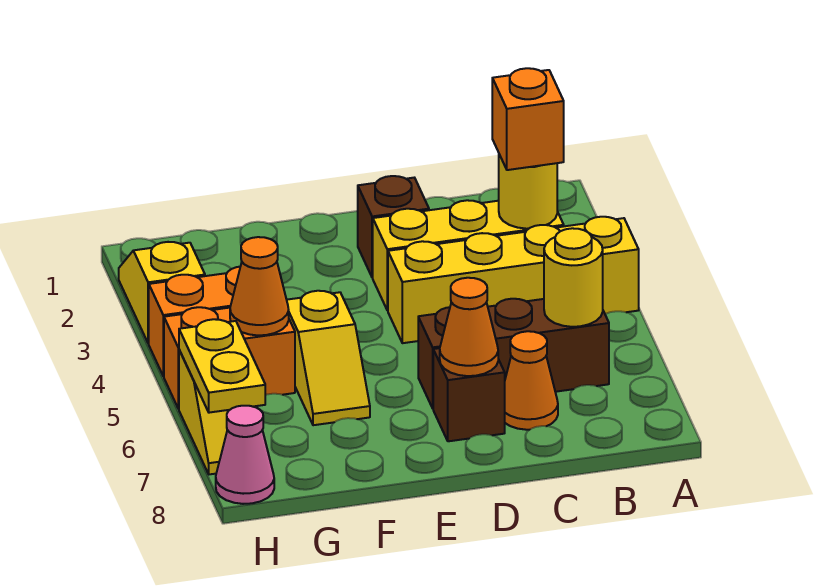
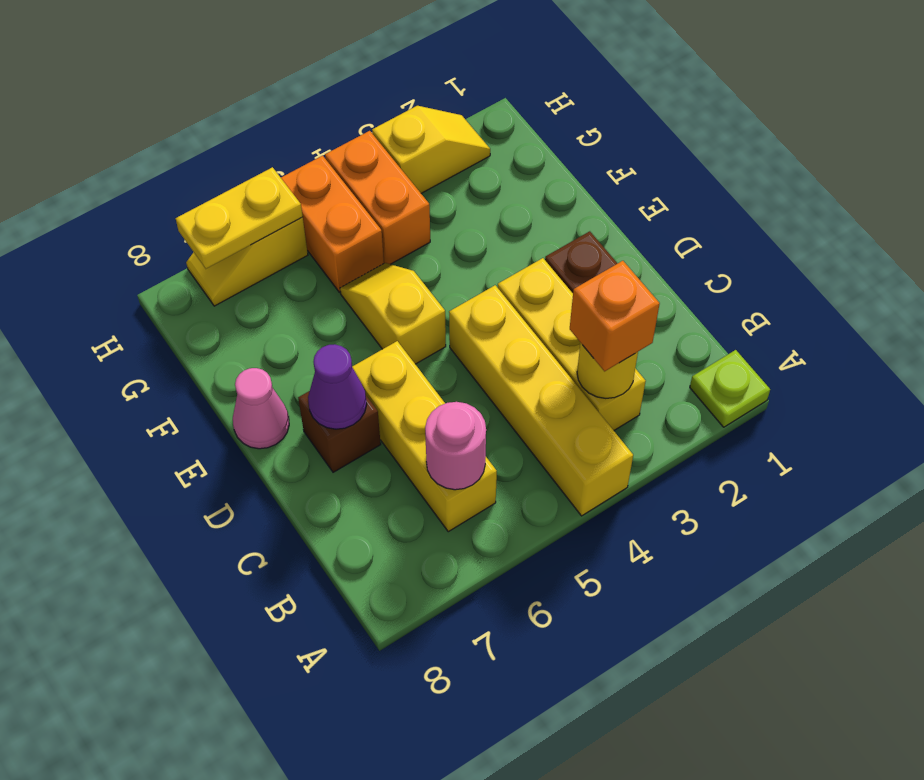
none -> lime plate A1 level 1
brown brick B6:D6 level 1 -> yellow brick B6:D6 level 1
yellow round brick B6 level 2 -> pink round brick B6 level 2
orange cone C7 level 1 -> none
orange cone D7 level 2 -> purple cone D7 level 2
yellow slope F5:F6 level 1 top 5 -> yellow slope E5:F5 level 1 top E
orange cone G5 level 2 -> none
pink cone H8 level 1 -> pink cone E8 level 1

